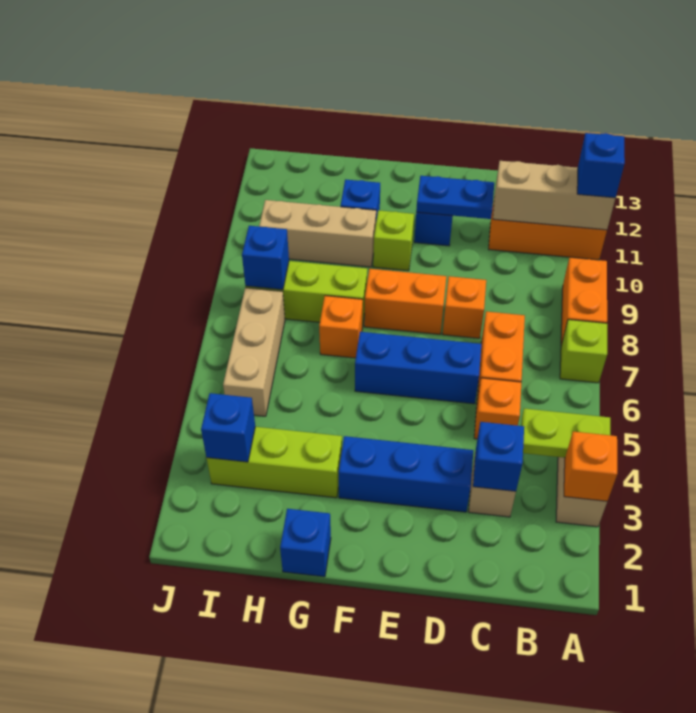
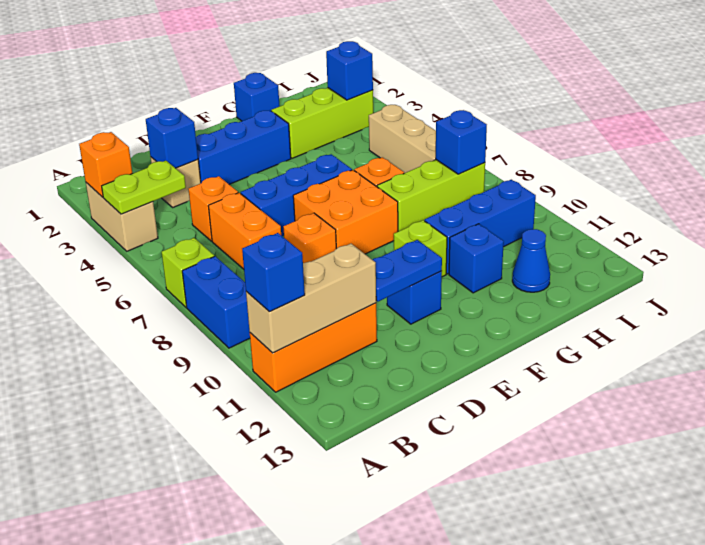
orange brick A8:A9 level 1 -> blue brick A8:A9 level 1
orange brick E8:F8 level 1 -> orange brick E7:F8 level 1
tan brick G10:I10 level 1 -> blue brick G10:I10 level 1
none -> blue cone H12 level 1

